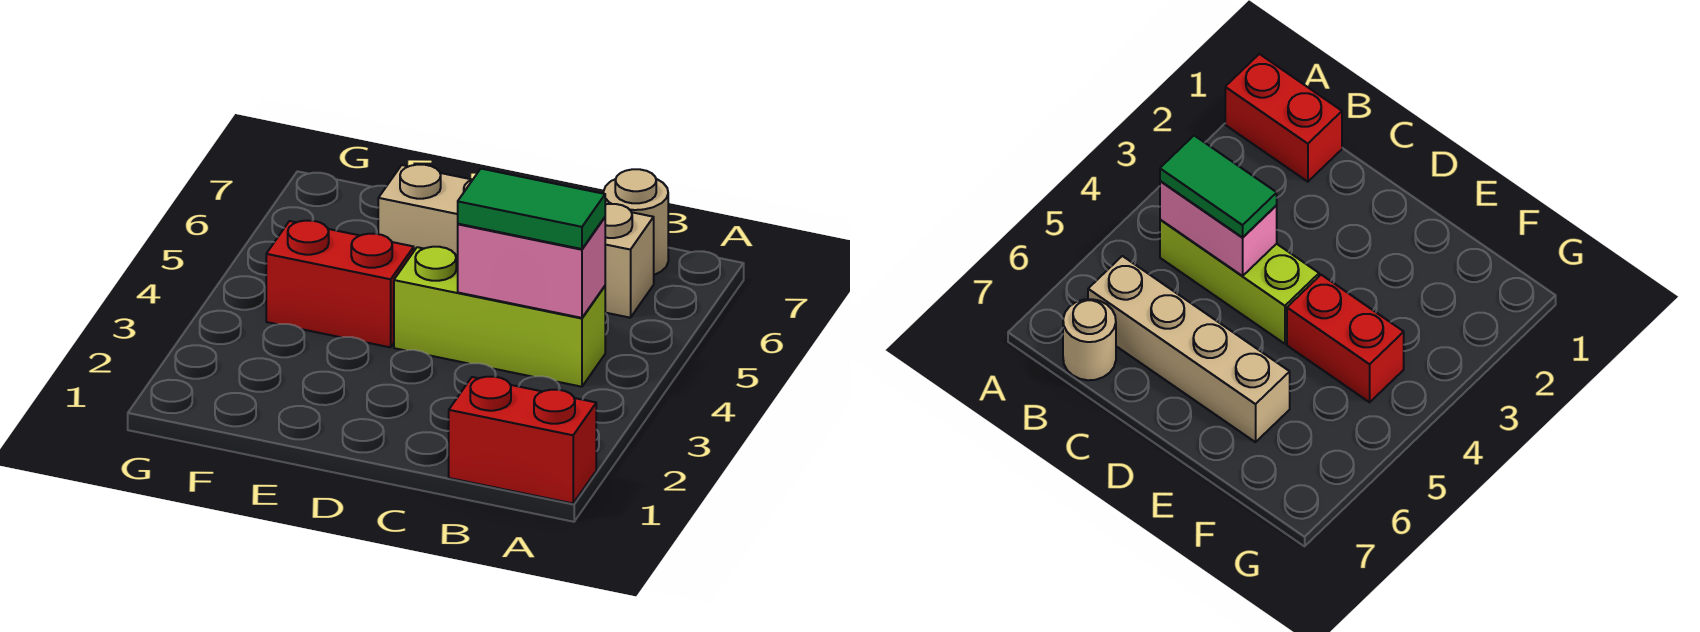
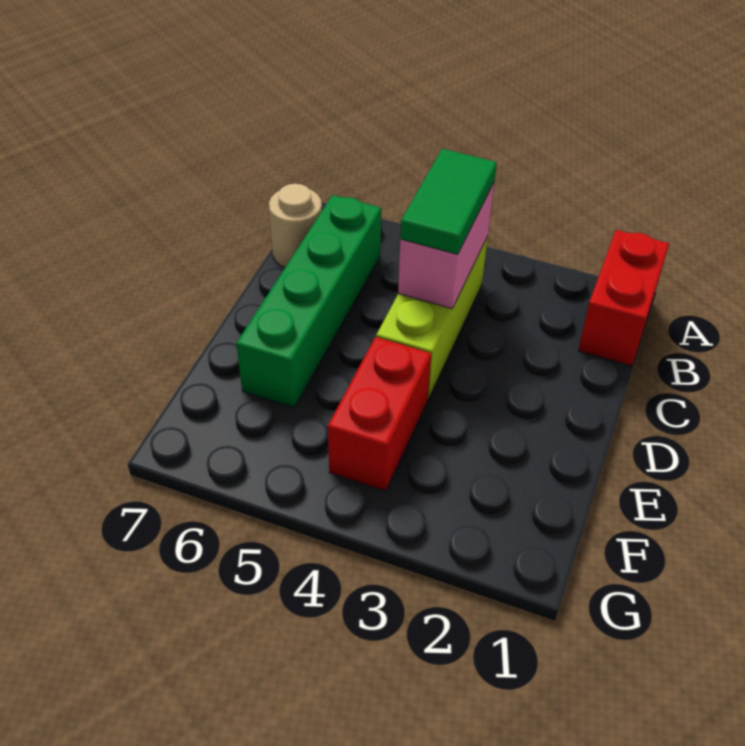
tan brick B6:E6 level 1 -> green brick B6:E6 level 1

